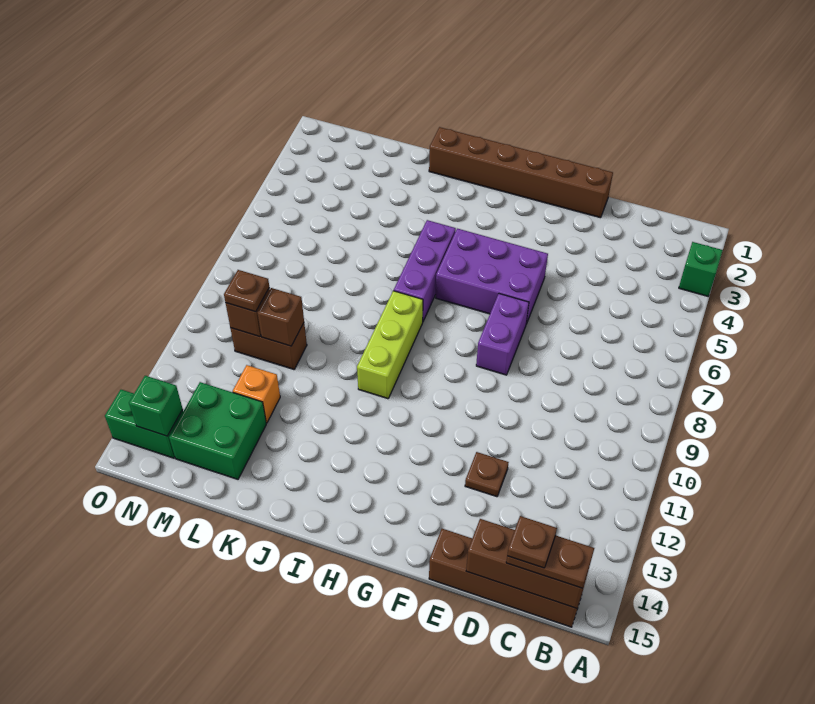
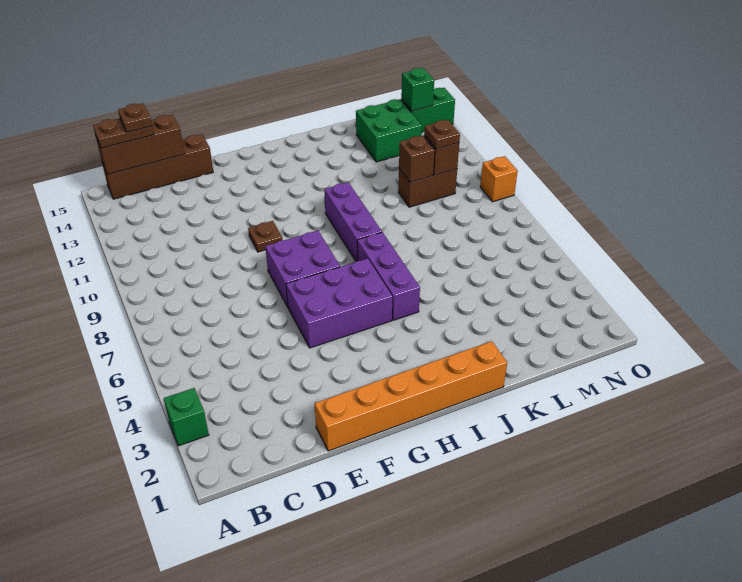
brown brick E1:J1 level 1 -> orange brick E1:J1 level 1
brown plate E12 level 1 -> brown plate F10 level 1
purple brick F7:F8 level 1 -> purple brick F7:G8 level 1
lime brick I8:I10 level 1 -> purple brick I8:I10 level 1
orange brick L12 level 1 -> orange brick O9 level 1

